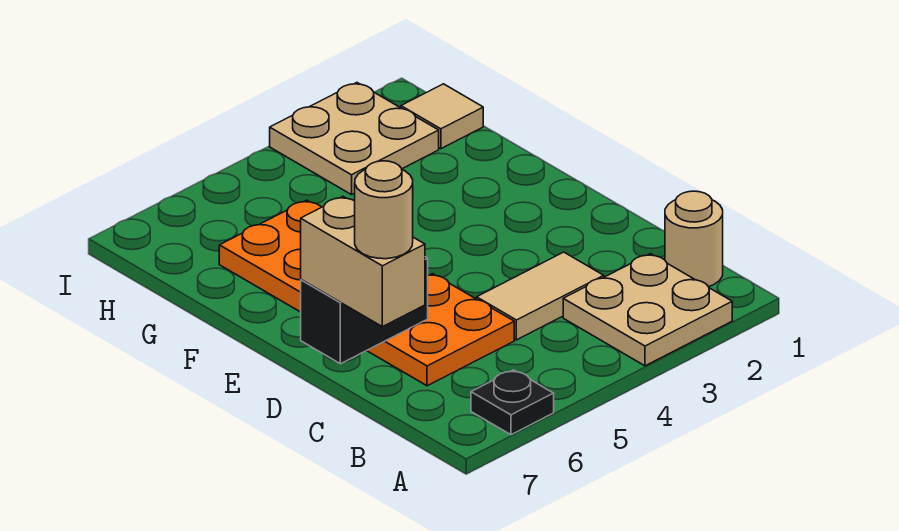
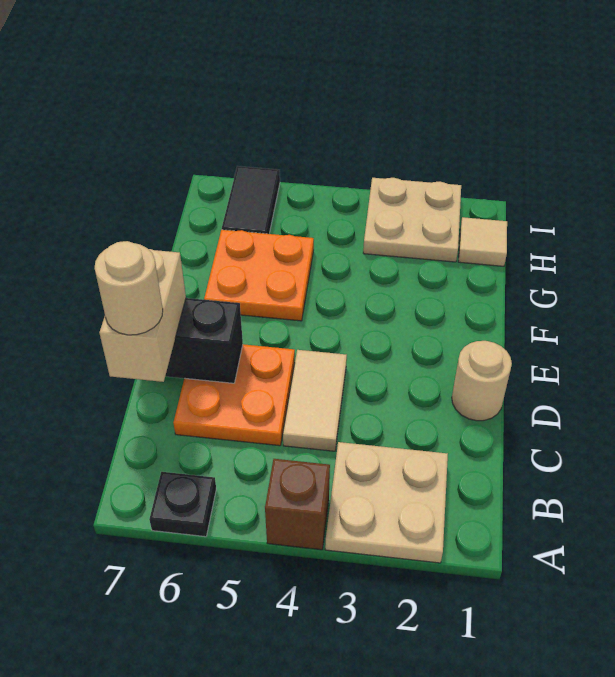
none -> brown brick A4 level 1
tan round brick B1 level 1 -> tan round brick D1 level 1
tan tile C3:C4 level 1 -> tan tile C4:D4 level 1
none -> black tile H6:I6 level 1

